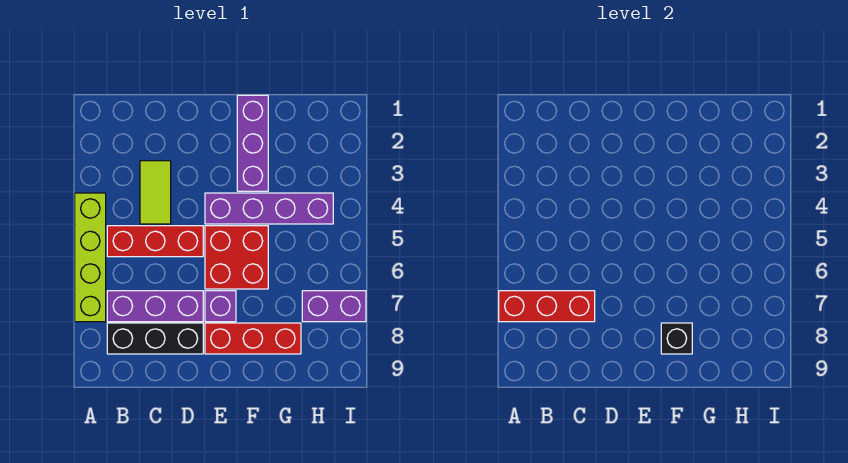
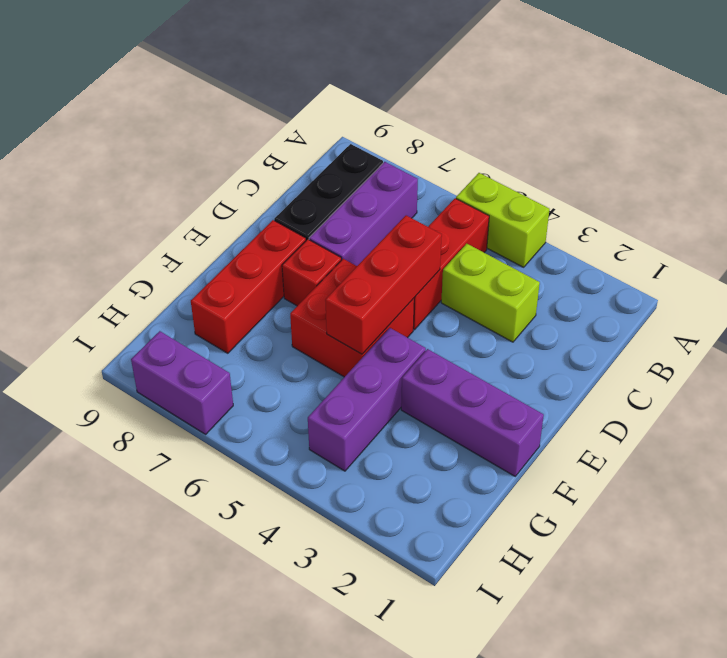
lime brick A4:A7 level 1 -> lime brick A4:A5 level 1
red brick A7:C7 level 2 -> red brick D5:F5 level 2
lime tile C3:C4 level 1 -> lime brick C3:C4 level 1
purple brick E4:H4 level 1 -> purple brick F4:H4 level 1
purple brick E7 level 1 -> red brick E7 level 1
black brick F8 level 2 -> none
purple brick H7:I7 level 1 -> purple brick I7:I8 level 1

